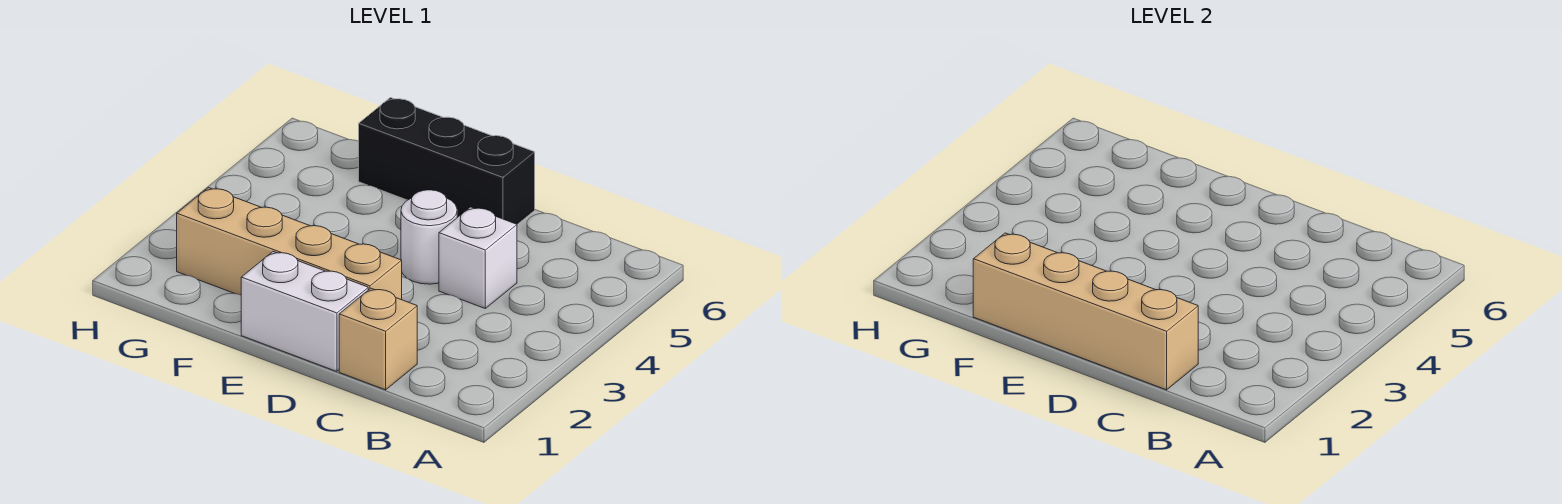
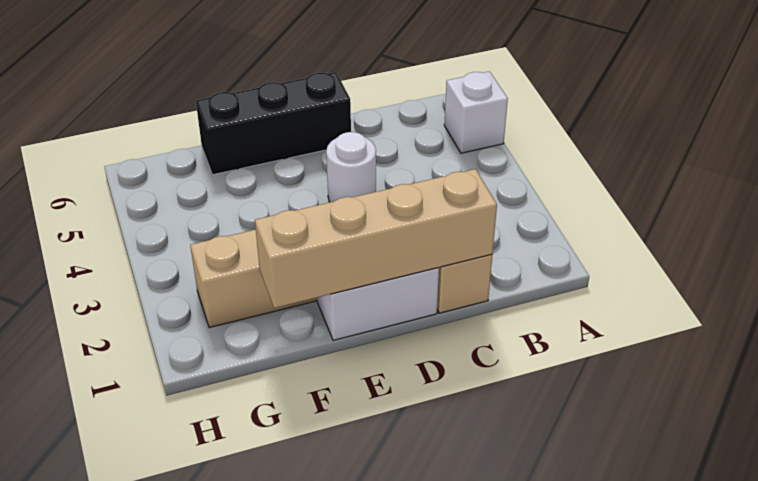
white brick C4 level 1 -> white brick A5 level 1

